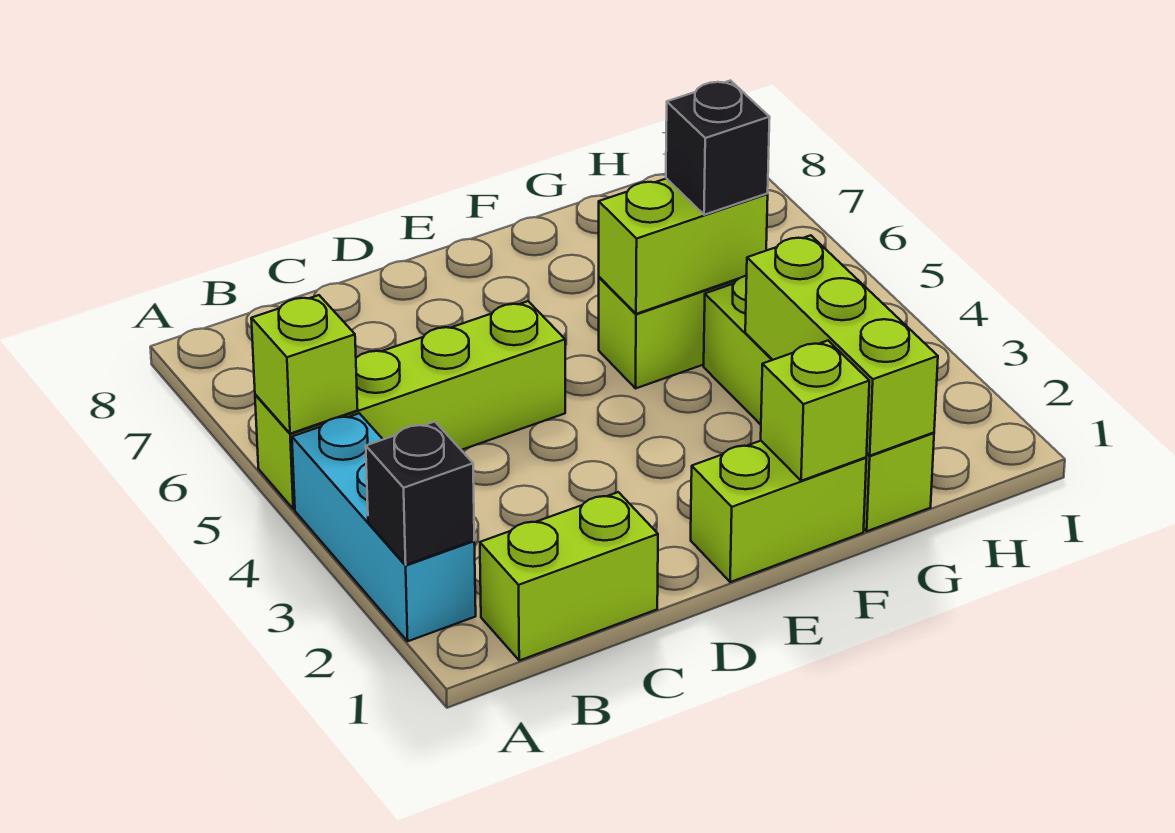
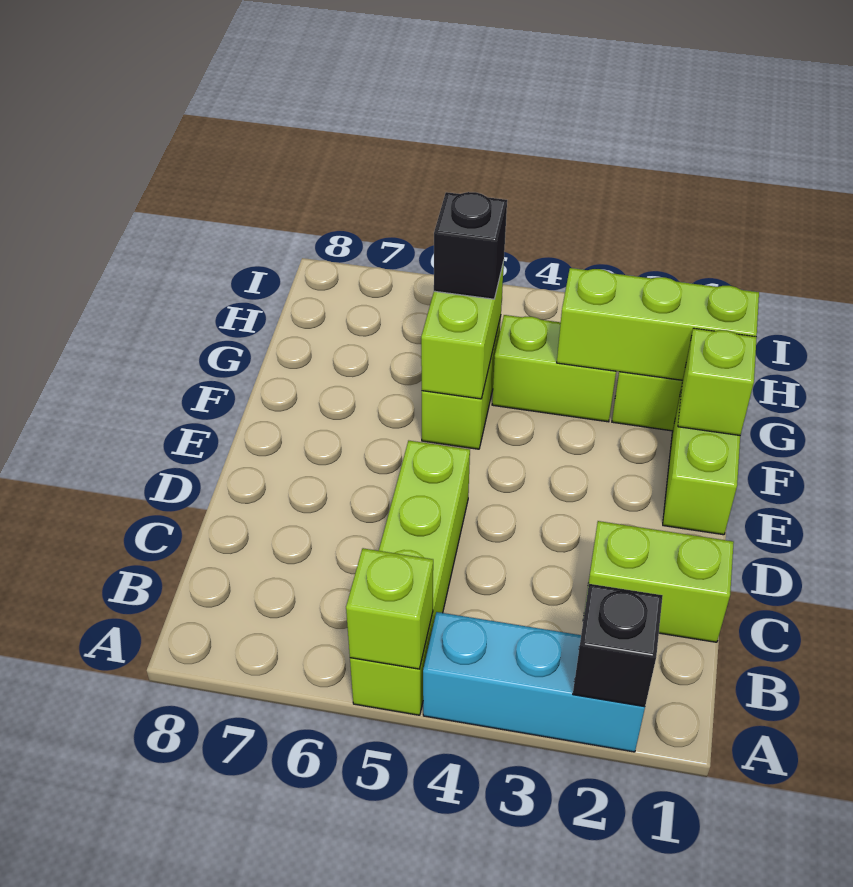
lime brick B1:C1 level 1 -> lime brick C1:C2 level 1

